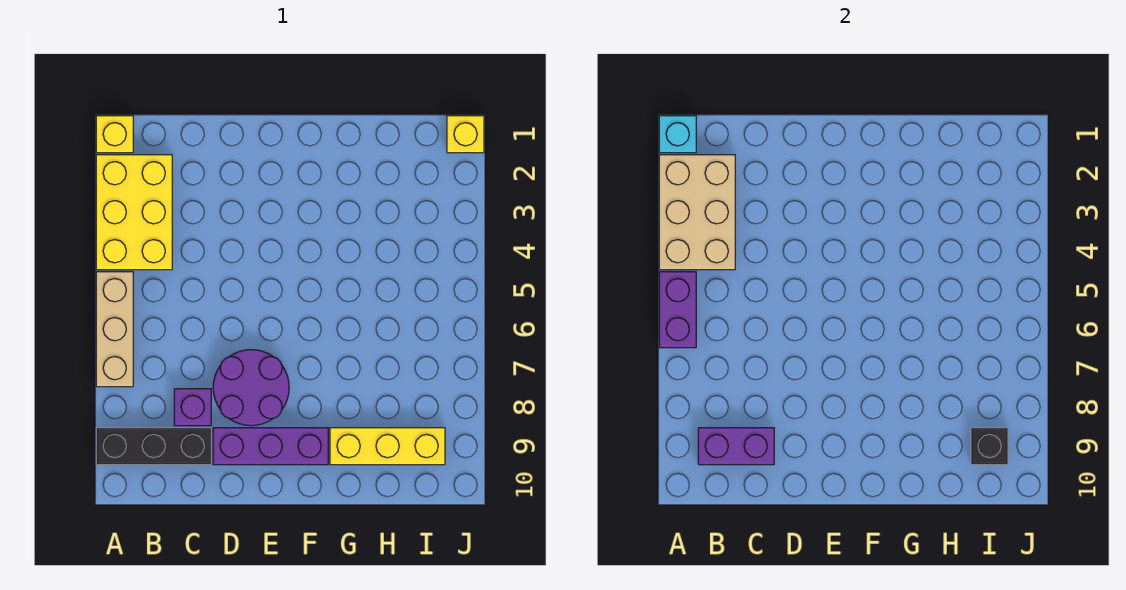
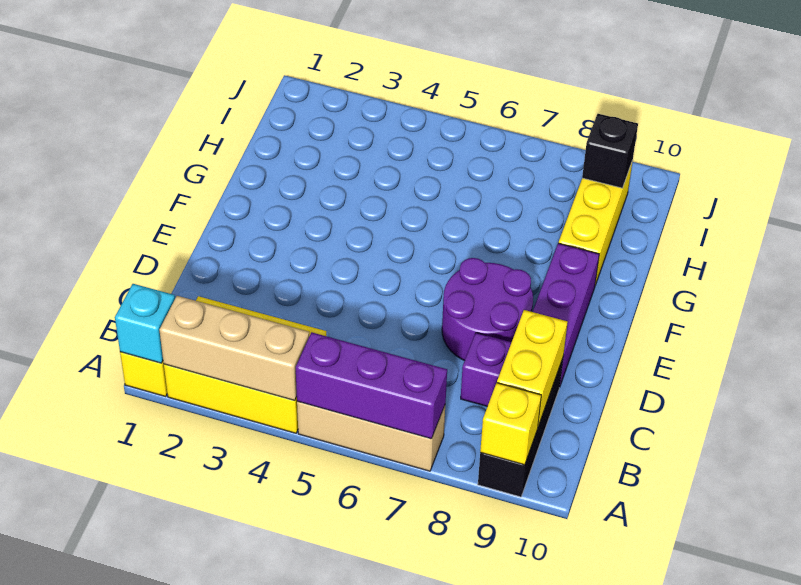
tan brick A2:B4 level 2 -> tan brick A2:A4 level 2
purple brick A5:A6 level 2 -> purple brick A5:A7 level 2
purple brick B9:C9 level 2 -> yellow brick B9:C9 level 2
yellow brick J1 level 1 -> yellow brick A9 level 2

